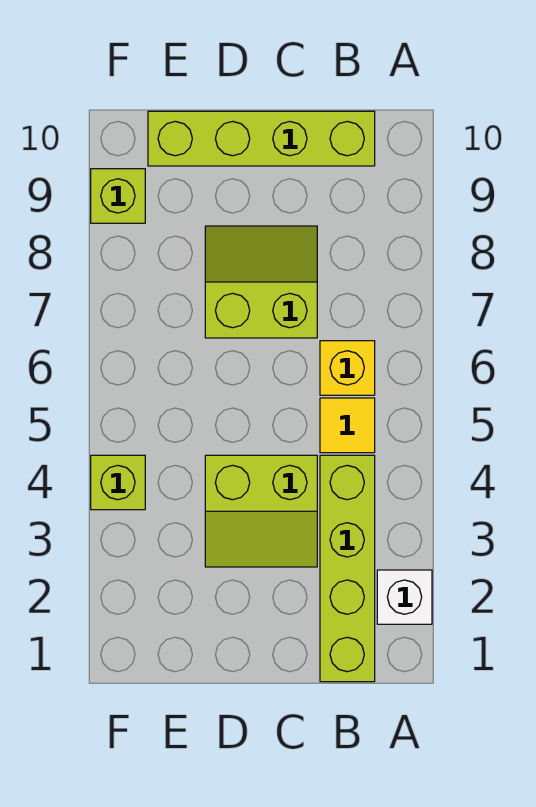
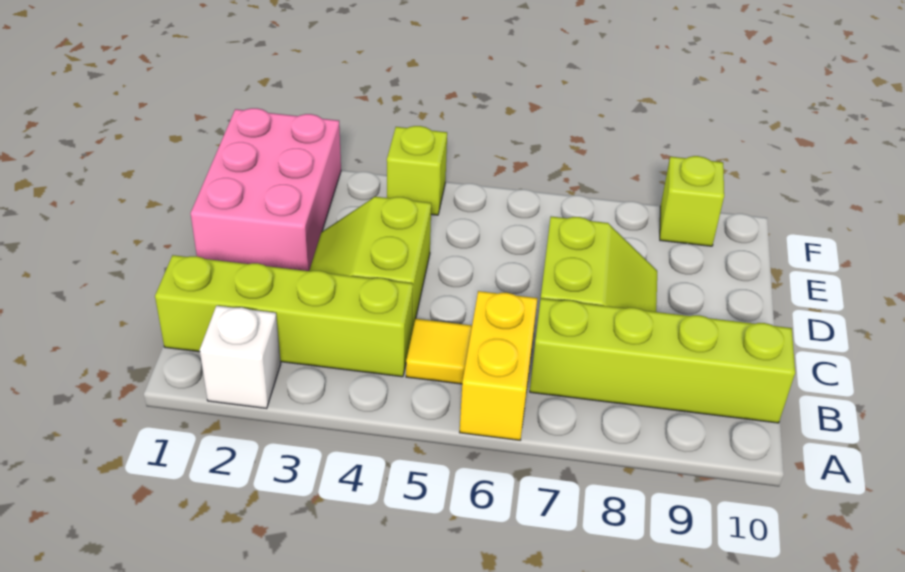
yellow brick B6 level 1 -> yellow brick A6:B6 level 1
lime brick B10:E10 level 1 -> lime brick B7:B10 level 1
none -> pink brick D1:F2 level 1

